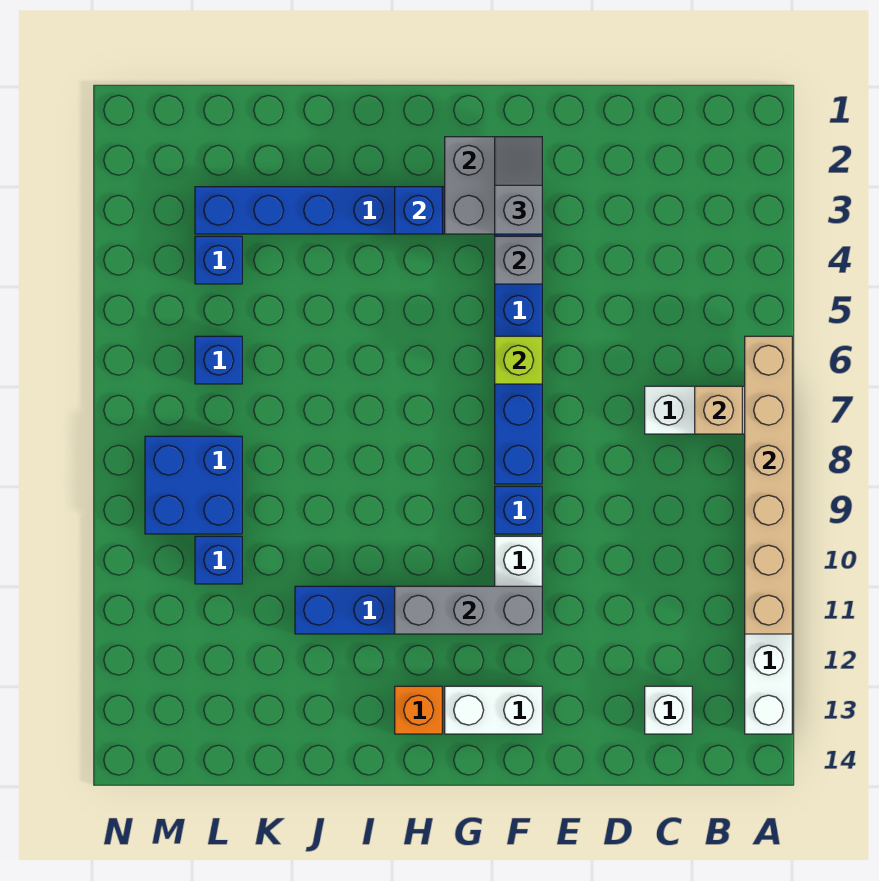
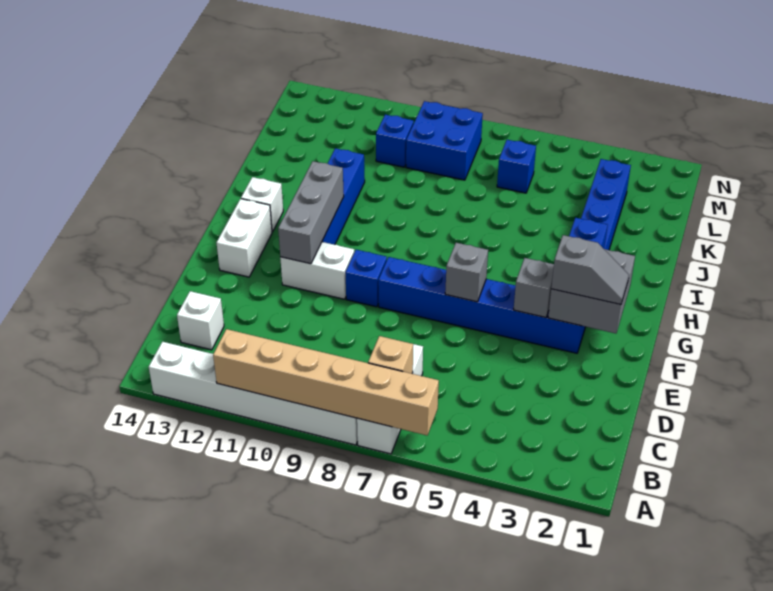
lime brick F6 level 2 -> grey brick F6 level 2
orange brick H13 level 1 -> white brick H13 level 1
blue brick L4 level 1 -> none

